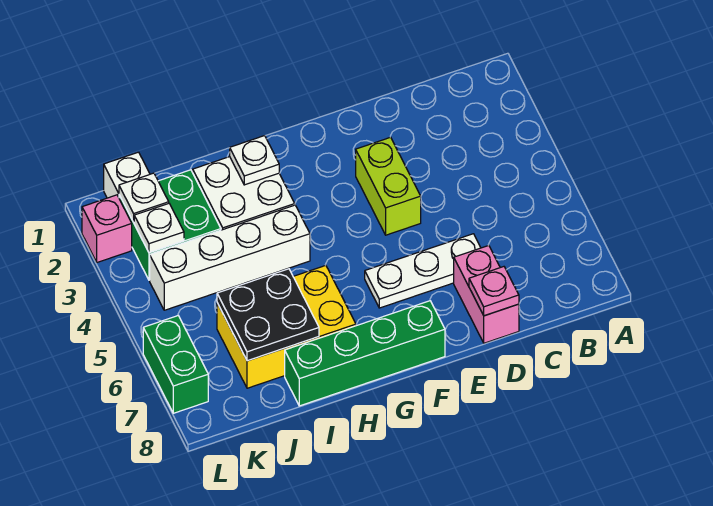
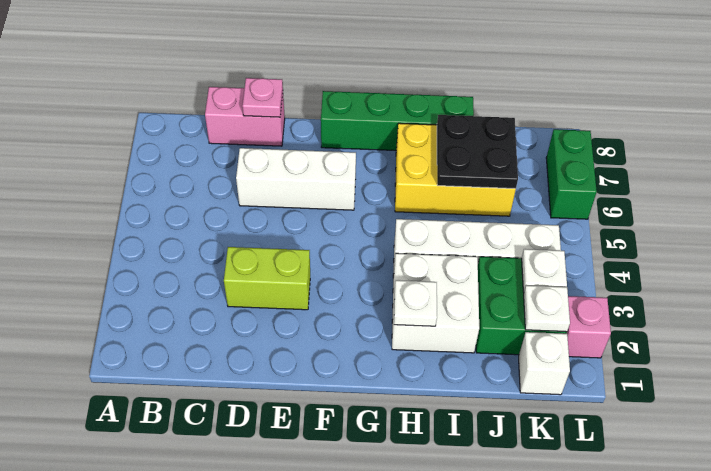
white plate D6:F6 level 1 -> white brick D6:F6 level 1
pink brick D7:D8 level 1 -> pink brick C8:D8 level 1
lime brick E3:E4 level 1 -> lime brick D3:E3 level 1

